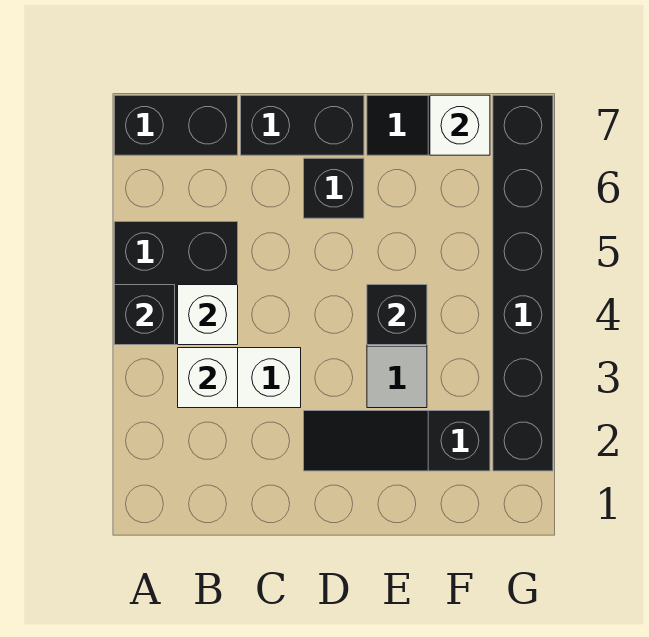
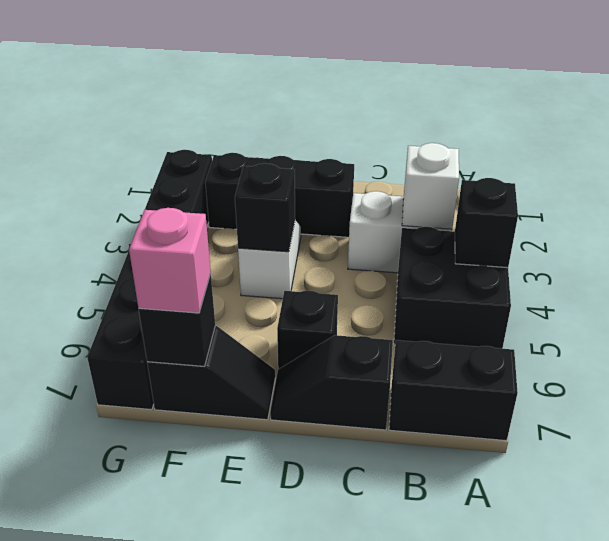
white brick B4 level 2 -> none
black brick C7:D7 level 1 -> black slope C7:D7 level 1 top C
black slope D2:F2 level 1 top F -> black brick D2:F2 level 1
white brick F7 level 2 -> black brick F7 level 2
none -> pink brick F7 level 3

